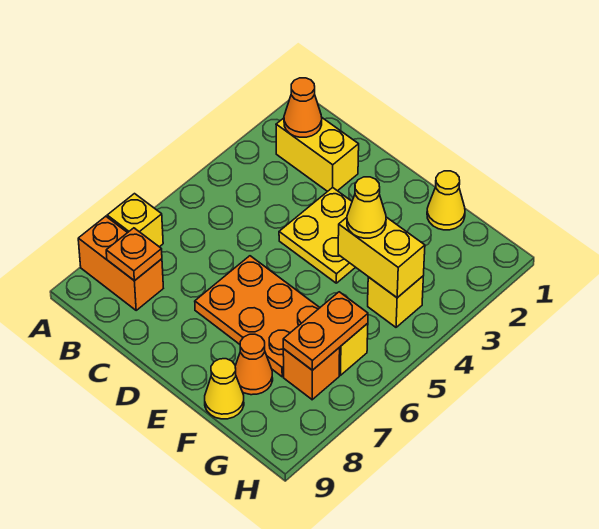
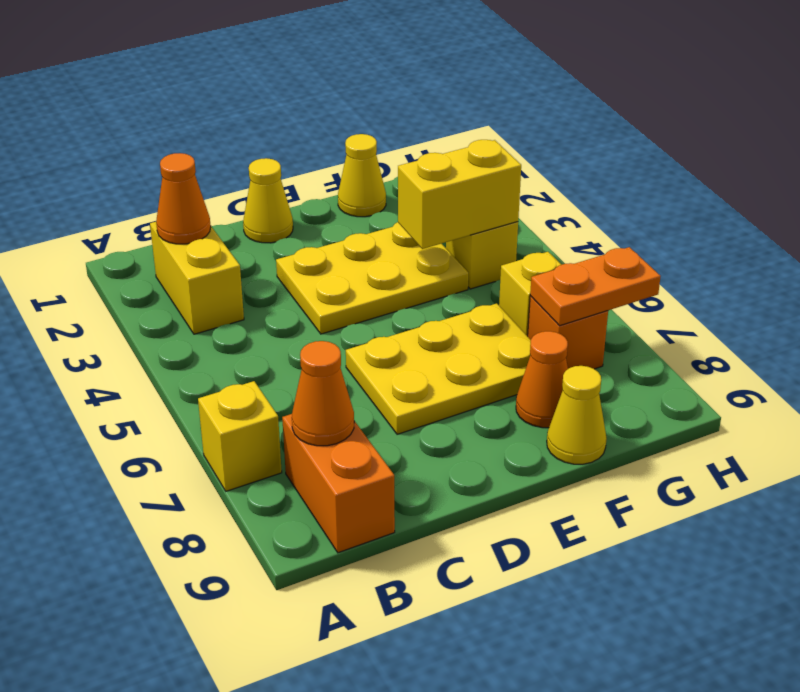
orange brick A8:B8 level 1 -> orange brick B8:B9 level 1
yellow brick B2:C2 level 1 -> yellow brick B2:B3 level 1
orange plate B8 level 2 -> orange cone B8 level 2
yellow plate D3:E4 level 1 -> yellow plate D3:F4 level 1
orange plate D6:F7 level 1 -> yellow plate D6:F7 level 1
yellow cone F4 level 3 -> yellow cone D1 level 1
orange plate G6:G7 level 2 -> orange plate G7:H7 level 2

